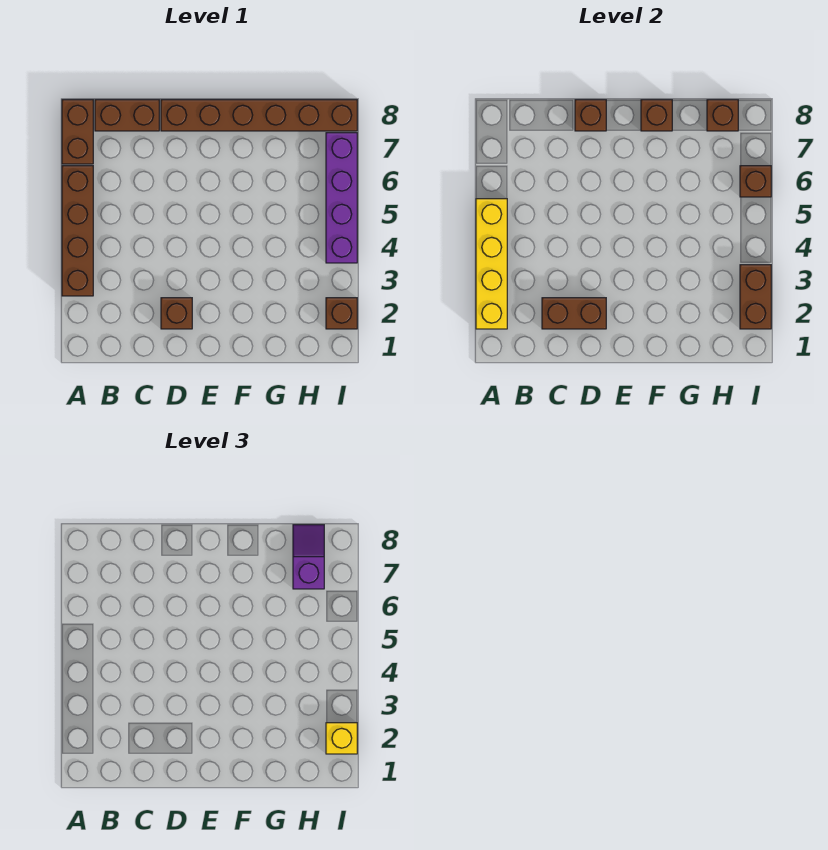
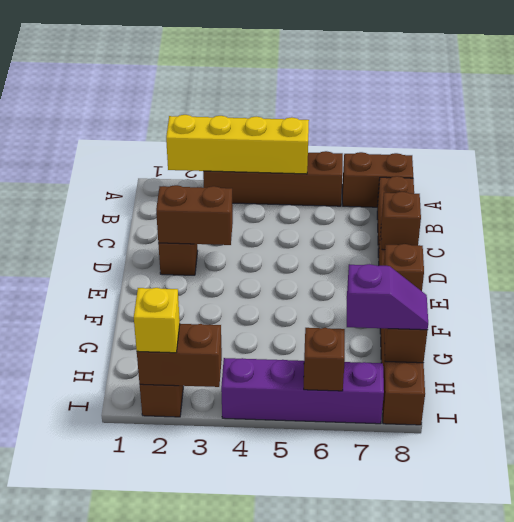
brown brick C2:D2 level 2 -> brown brick D2:D3 level 2

